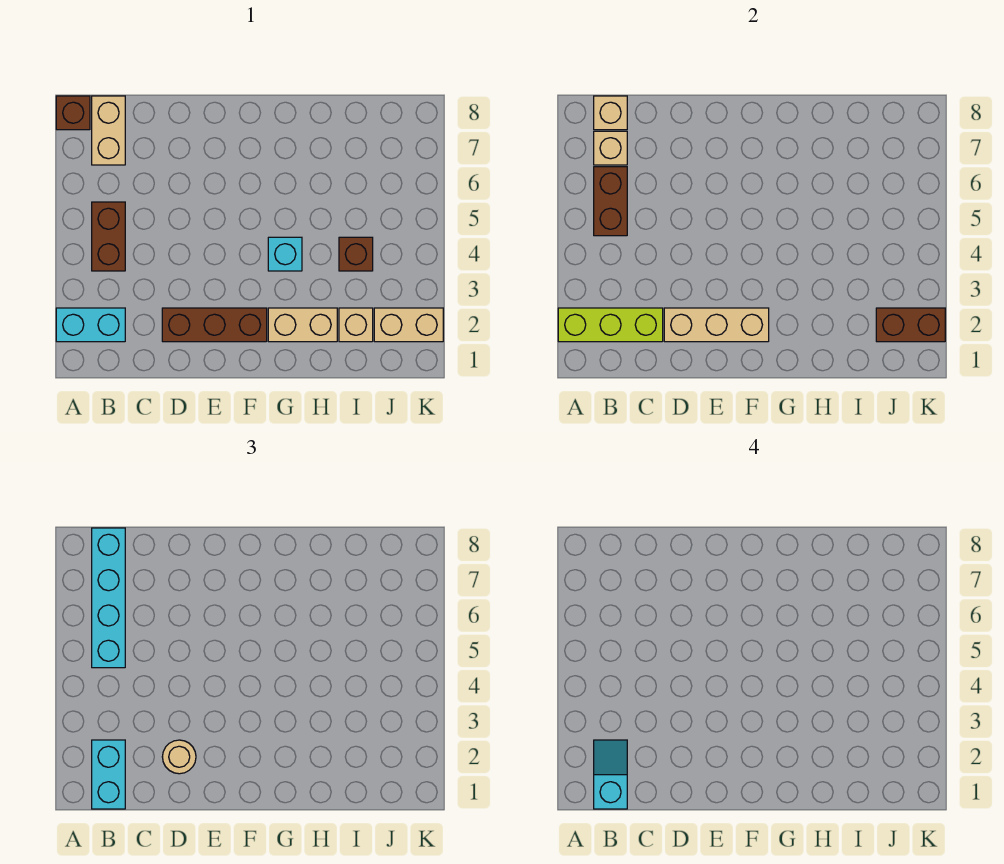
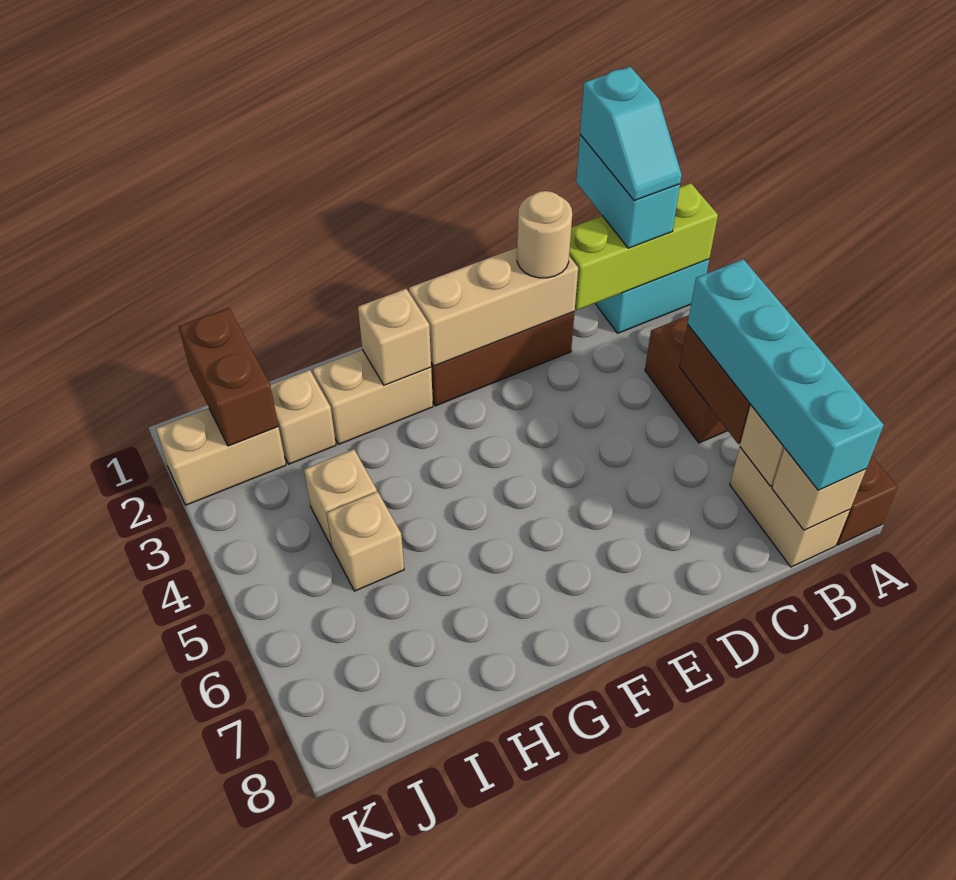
none -> tan brick G2 level 2
cyan brick G4 level 1 -> none
brown brick I4 level 1 -> tan brick I4 level 1
none -> tan brick I5 level 1
brown brick J2:K2 level 2 -> brown brick J1:J2 level 2

